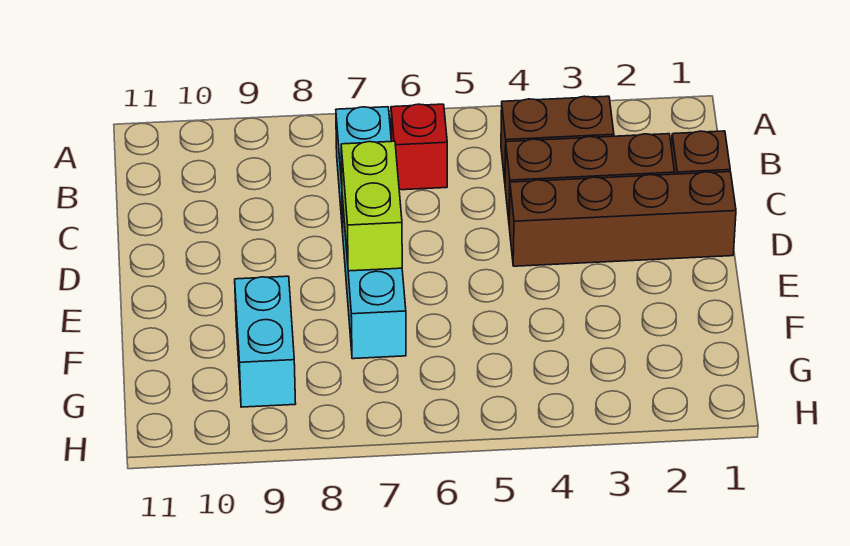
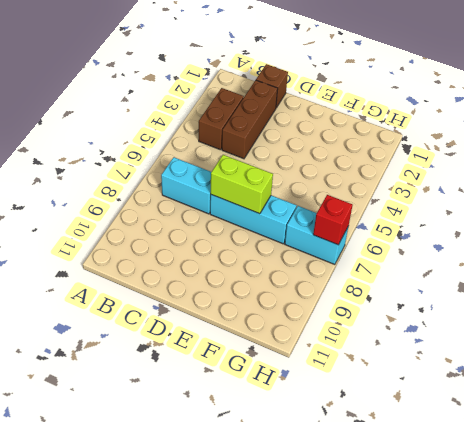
red brick B6 level 1 -> red brick H7 level 2
brown brick D1:D4 level 1 -> none
cyan brick F9:G9 level 1 -> cyan brick G7:H7 level 1

